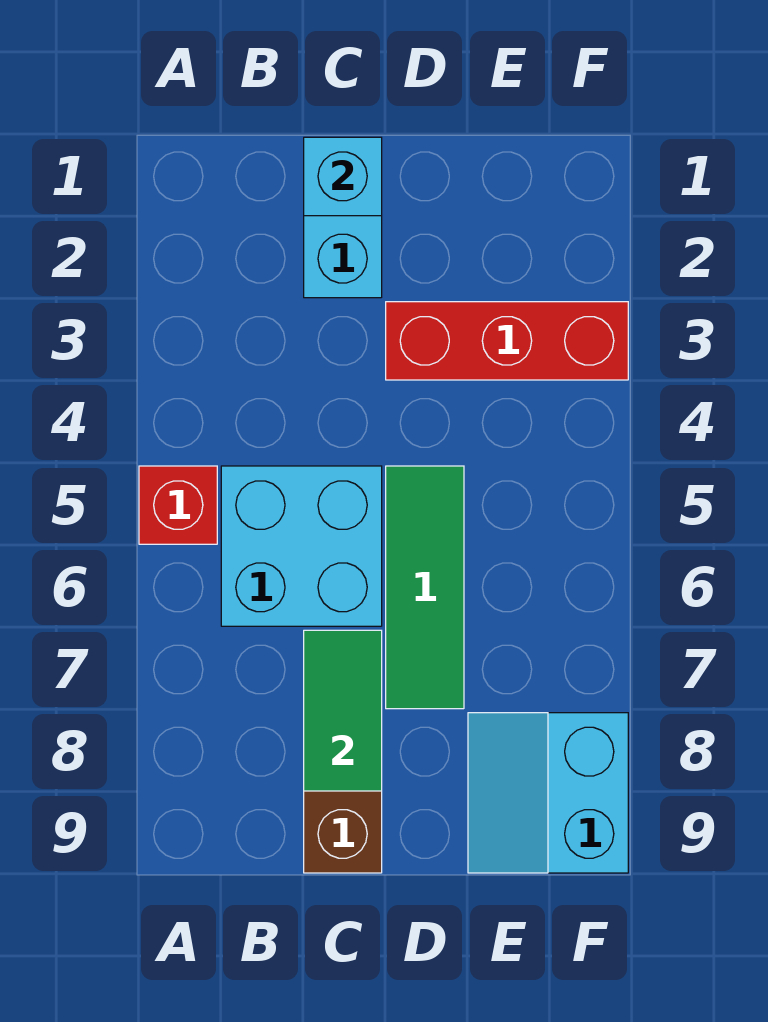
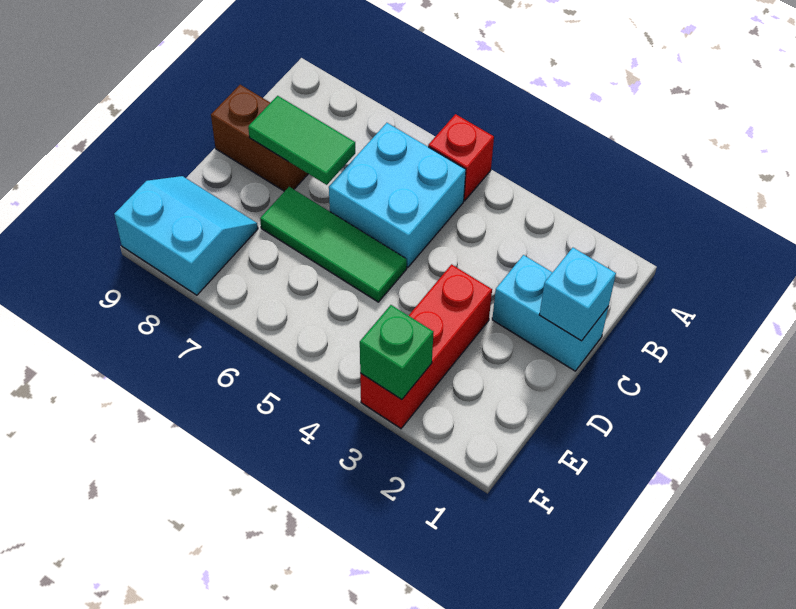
none -> green brick F3 level 2

